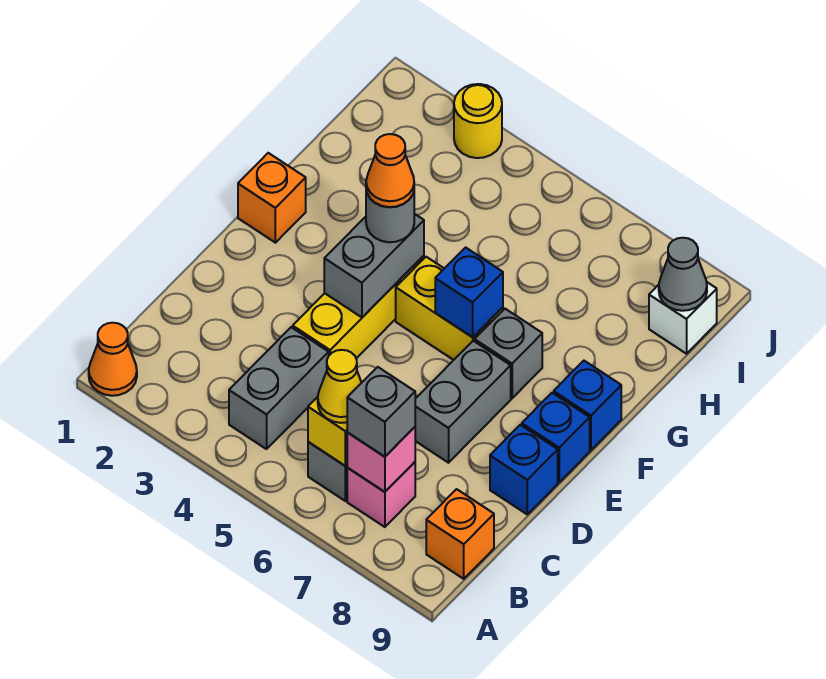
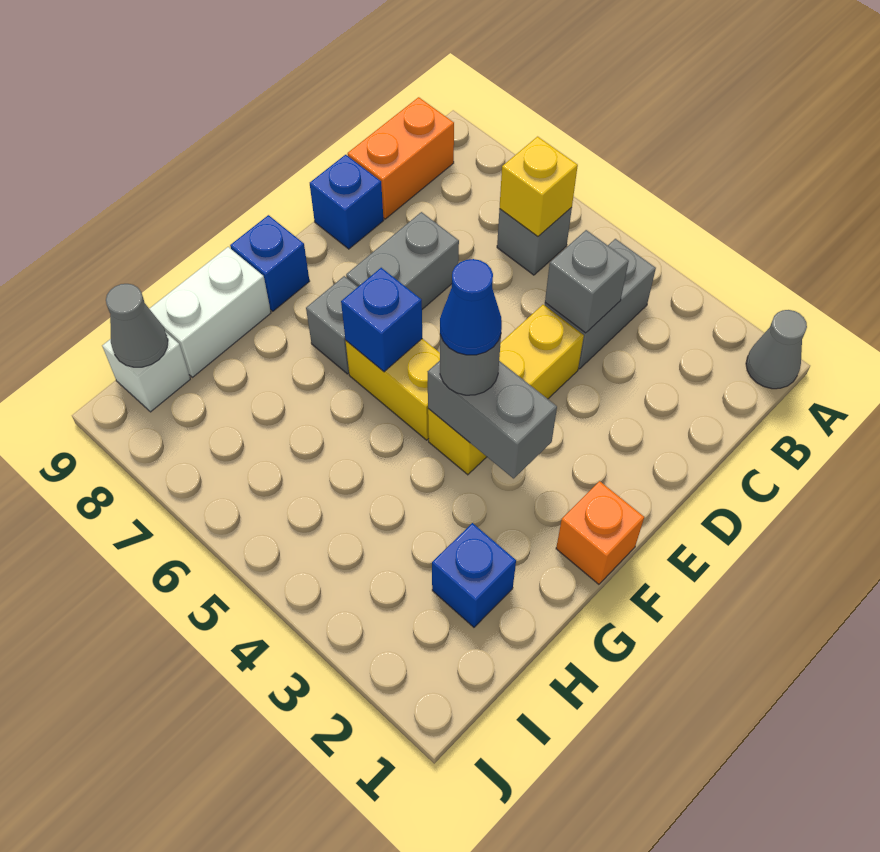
orange cone A1 level 1 -> grey cone A1 level 1
yellow cone B6 level 3 -> none
pink brick B7 level 1 -> none
pink brick B7 level 2 -> none
grey brick B7 level 3 -> grey brick C4 level 2
orange brick B9 level 1 -> orange brick B9:C9 level 1
grey brick E4:F4 level 2 -> grey brick F3:F4 level 2
blue brick E9 level 1 -> blue brick H2 level 1
orange cone F4 level 4 -> blue cone F4 level 4
none -> white brick G9:H9 level 1
yellow round brick J3 level 1 -> none

